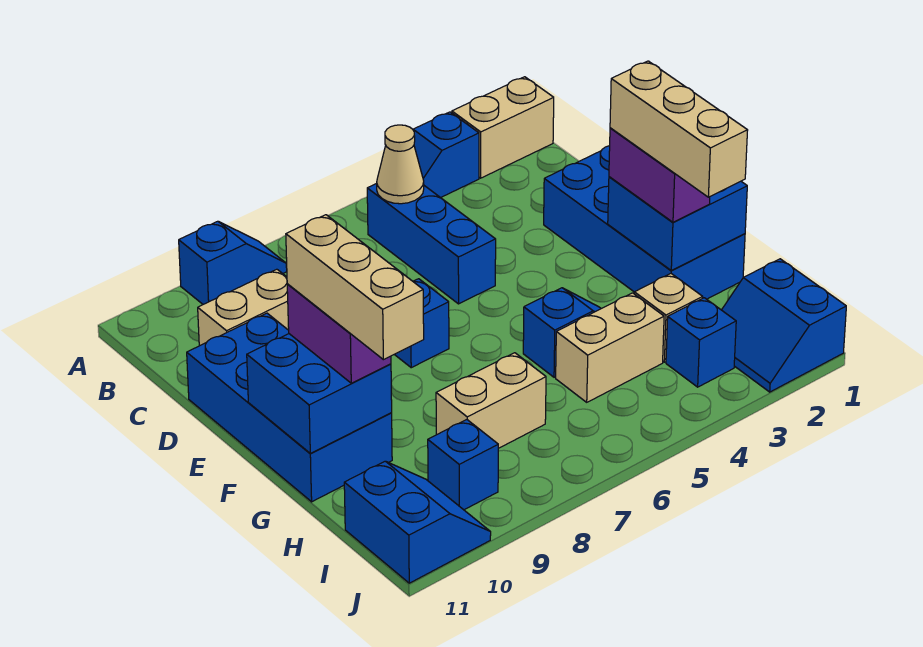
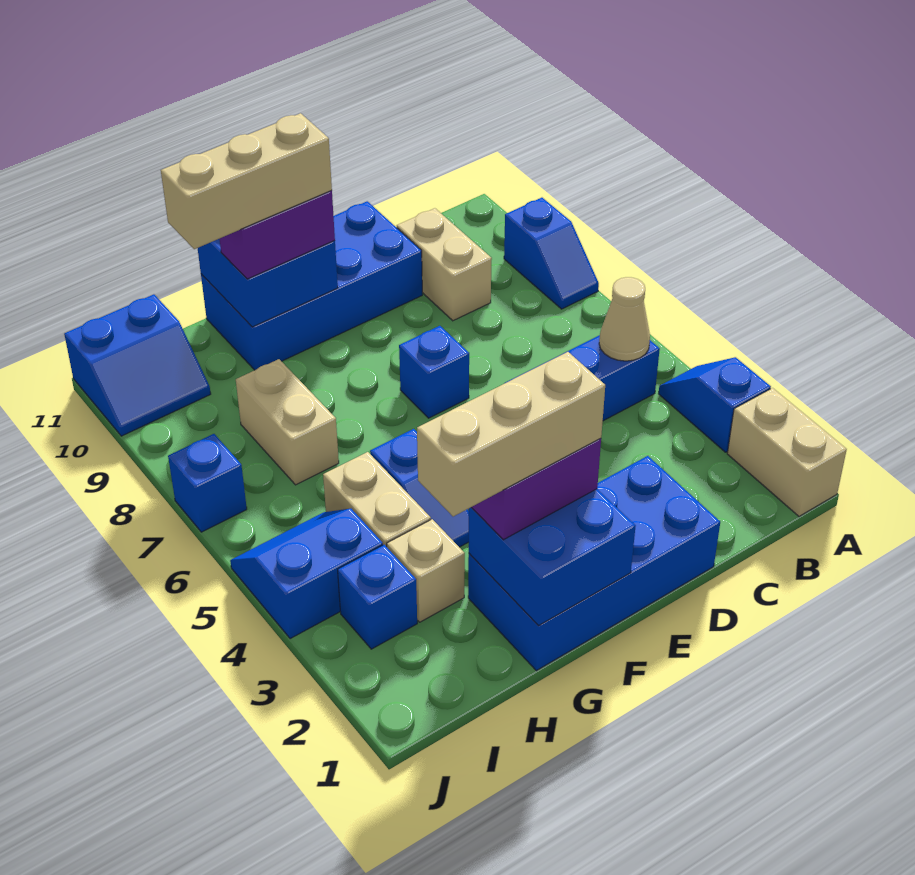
blue slope I1:J2 level 1 top 1 -> blue slope I4:J5 level 1 top 4
blue brick I9 level 1 -> blue brick J7 level 1

